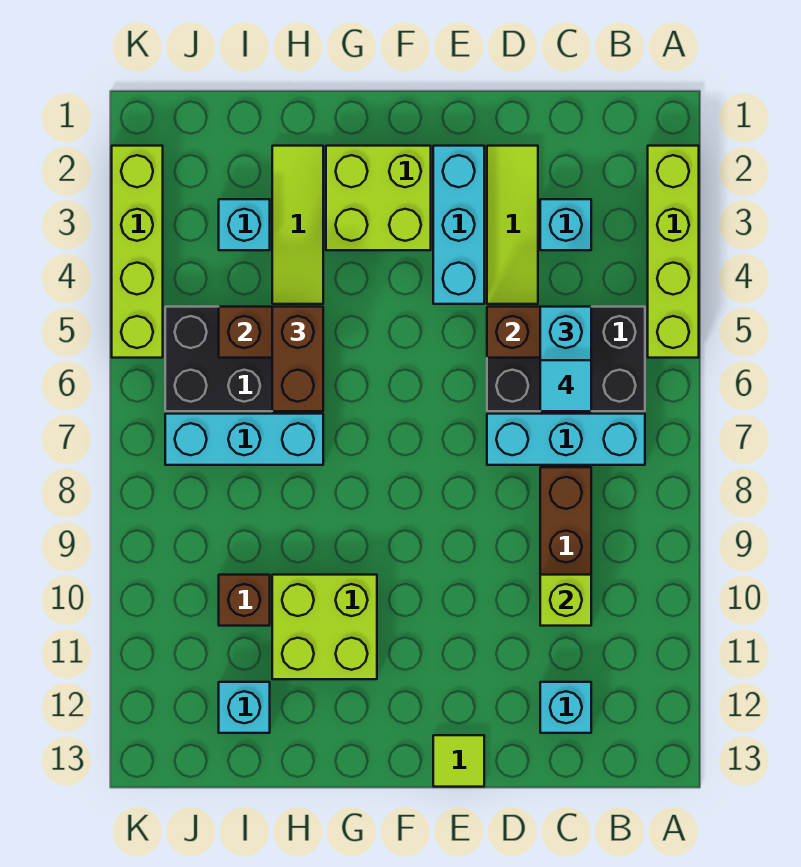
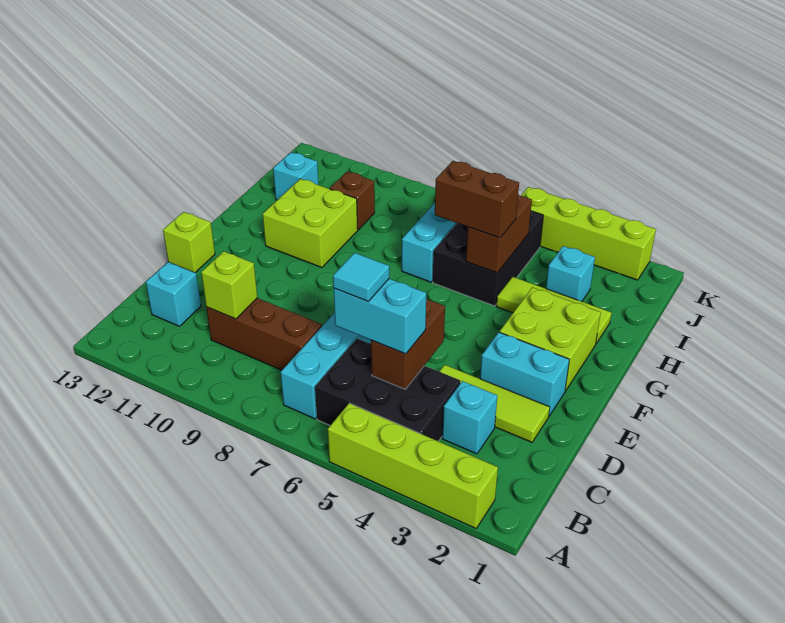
black brick B5:D6 level 1 -> black brick B4:C6 level 1
cyan brick E2:E4 level 1 -> cyan brick E2:E3 level 1
lime tile E13 level 1 -> lime brick E13 level 1

